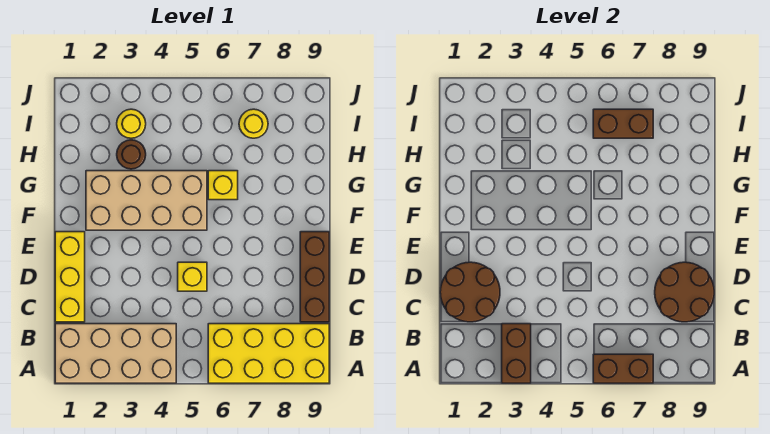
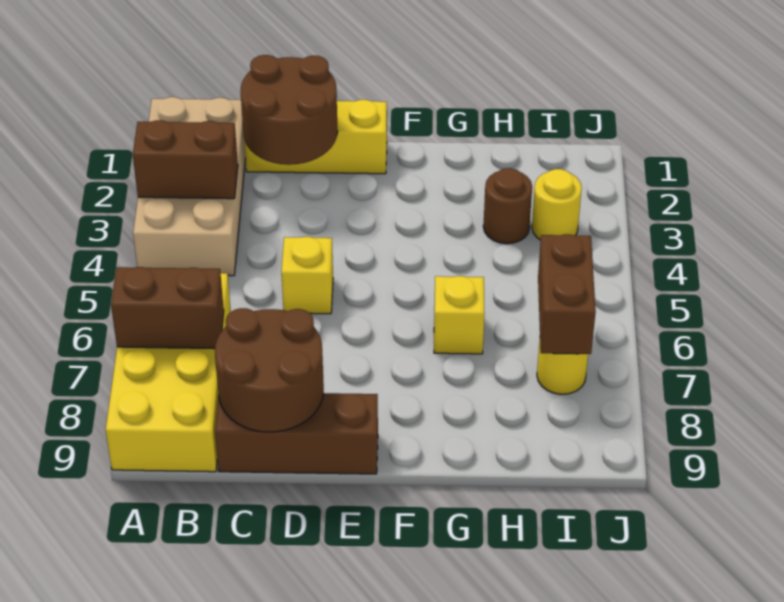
brown brick A6:A7 level 2 -> brown brick A7:B7 level 2
tan brick F2:G5 level 1 -> none

